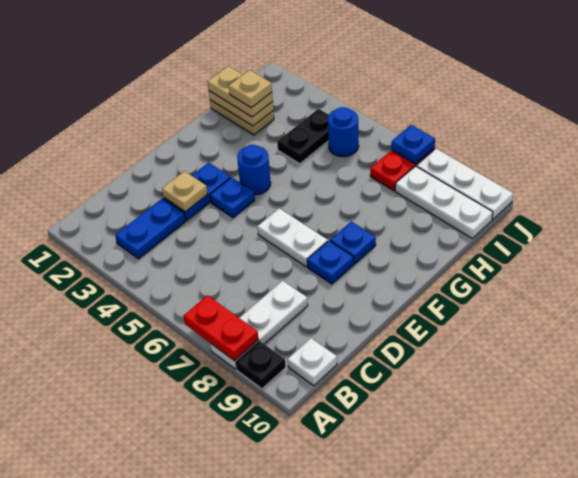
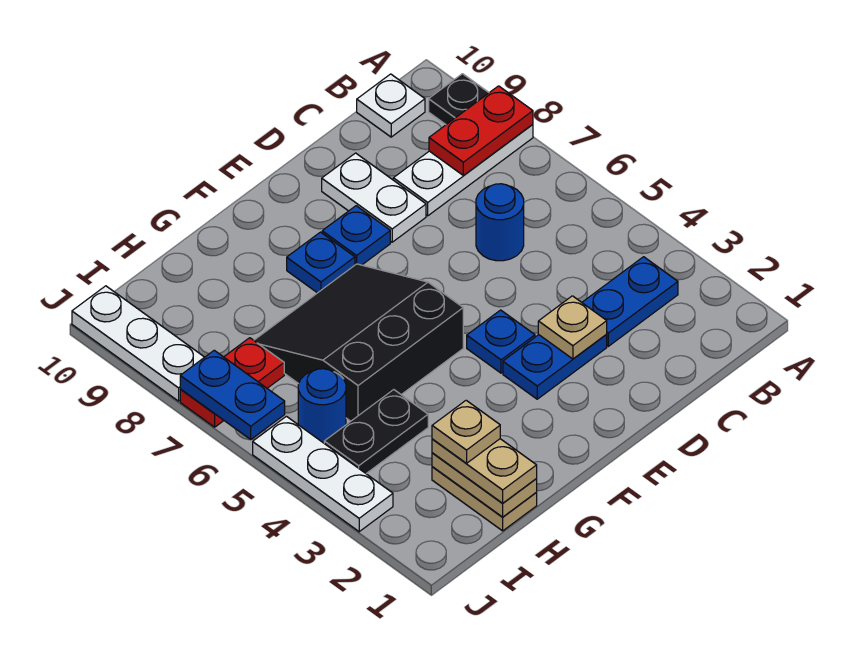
red plate A7:A8 level 2 -> red plate A8:B8 level 2
white plate E6:E7 level 1 -> white plate D8:D9 level 1
blue round brick F4 level 1 -> blue round brick C6 level 1
none -> black slope F5:H7 level 1 top 5
white plate I8:I10 level 1 -> white plate J3:J5 level 1
blue plate J7 level 2 -> blue plate J6:J7 level 2

